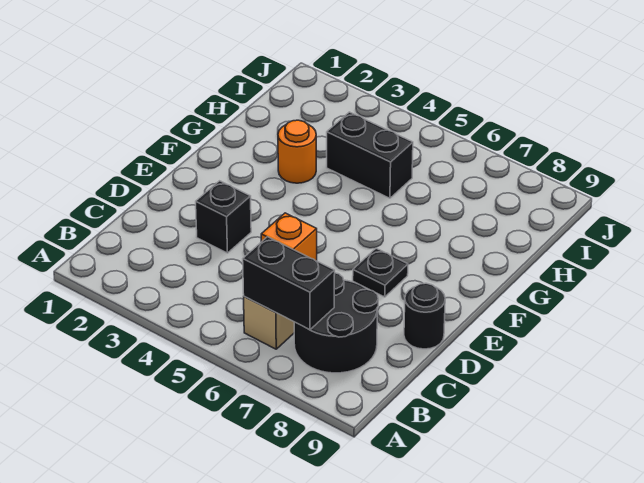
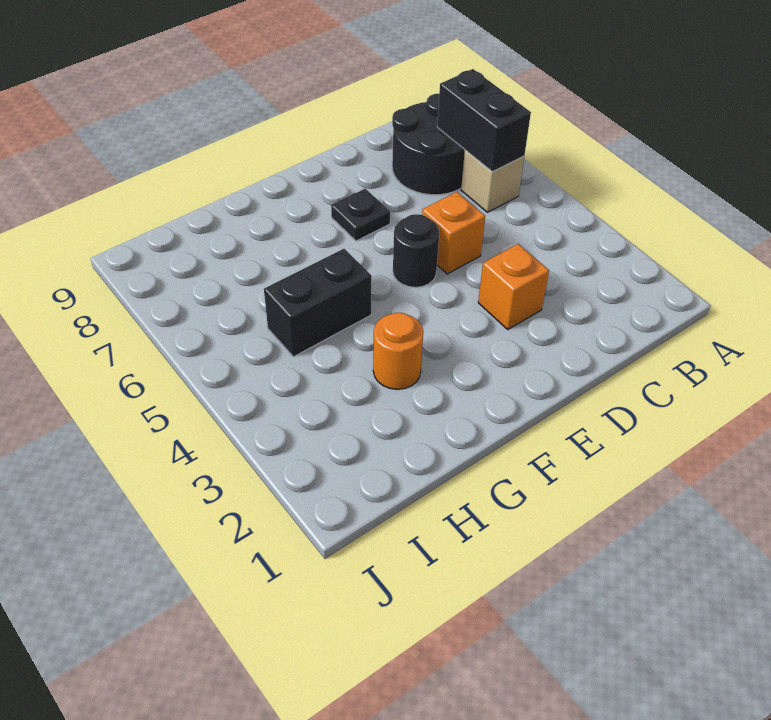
black brick D3 level 1 -> orange brick D3 level 1
black round brick D9 level 1 -> black round brick E5 level 1
black brick H4:H5 level 1 -> black brick G5:H5 level 1

